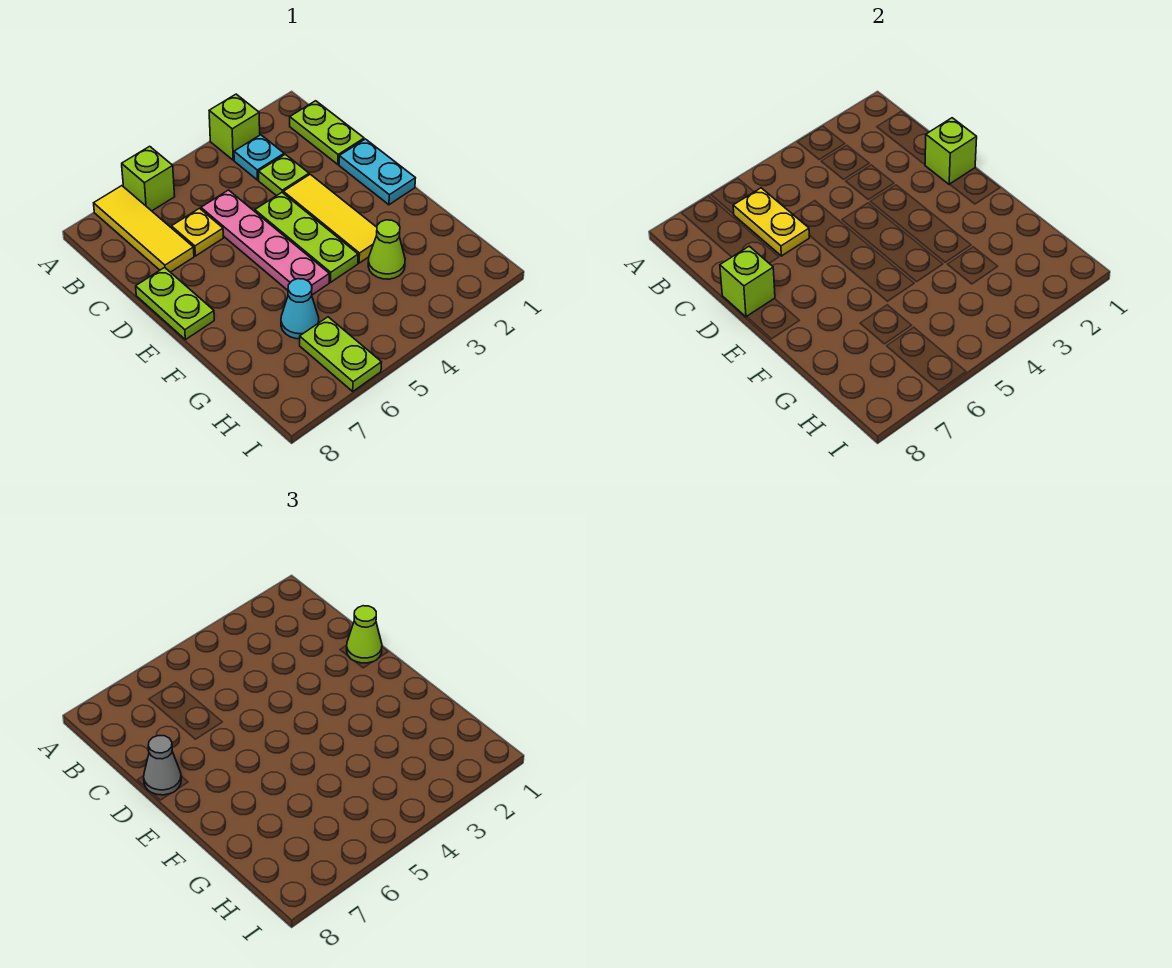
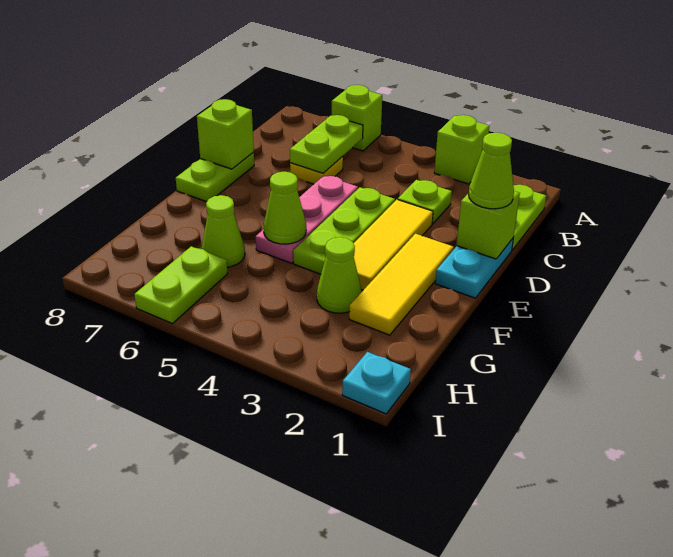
yellow tile A7:C7 level 1 -> yellow tile E2:G2 level 1
cyan plate B3 level 1 -> cyan plate I1 level 1
yellow plate B6:C6 level 2 -> lime plate B6:C6 level 2
pink plate C5:F5 level 1 -> pink plate D5:F5 level 1
grey cone D8 level 3 -> none
none -> lime cone F5 level 2
cyan cone G6 level 1 -> lime cone G6 level 1

